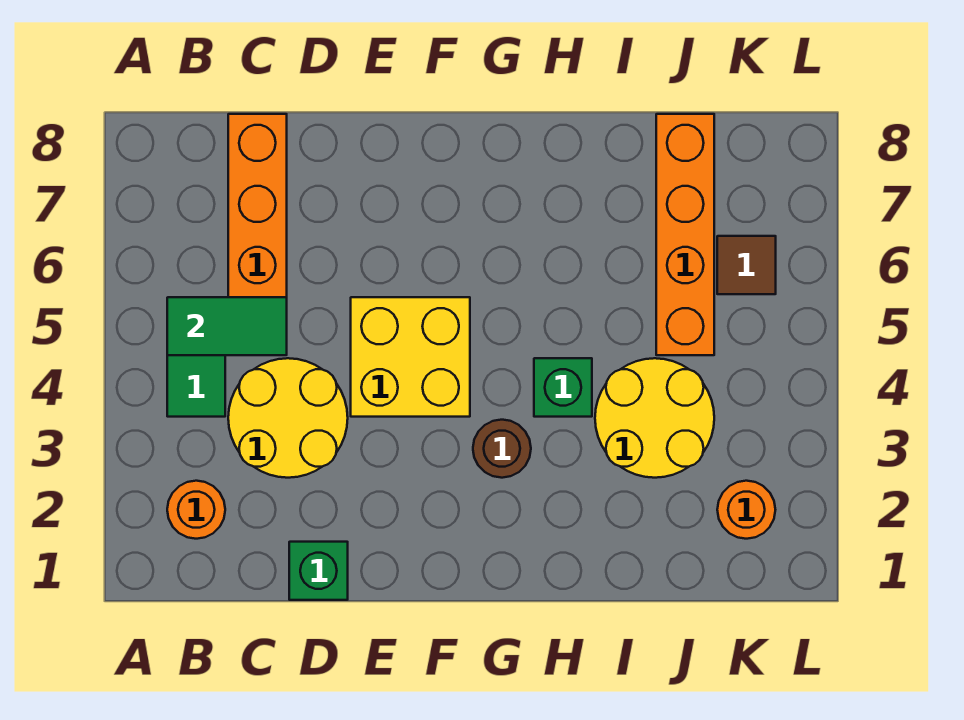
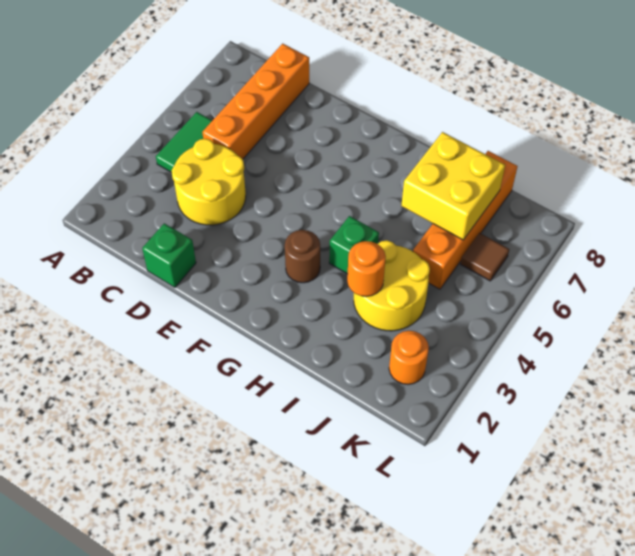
orange round brick B2 level 1 -> orange round brick I3 level 2
green tile B5:C5 level 2 -> none
yellow brick E4:F5 level 1 -> yellow brick I6:J7 level 2

